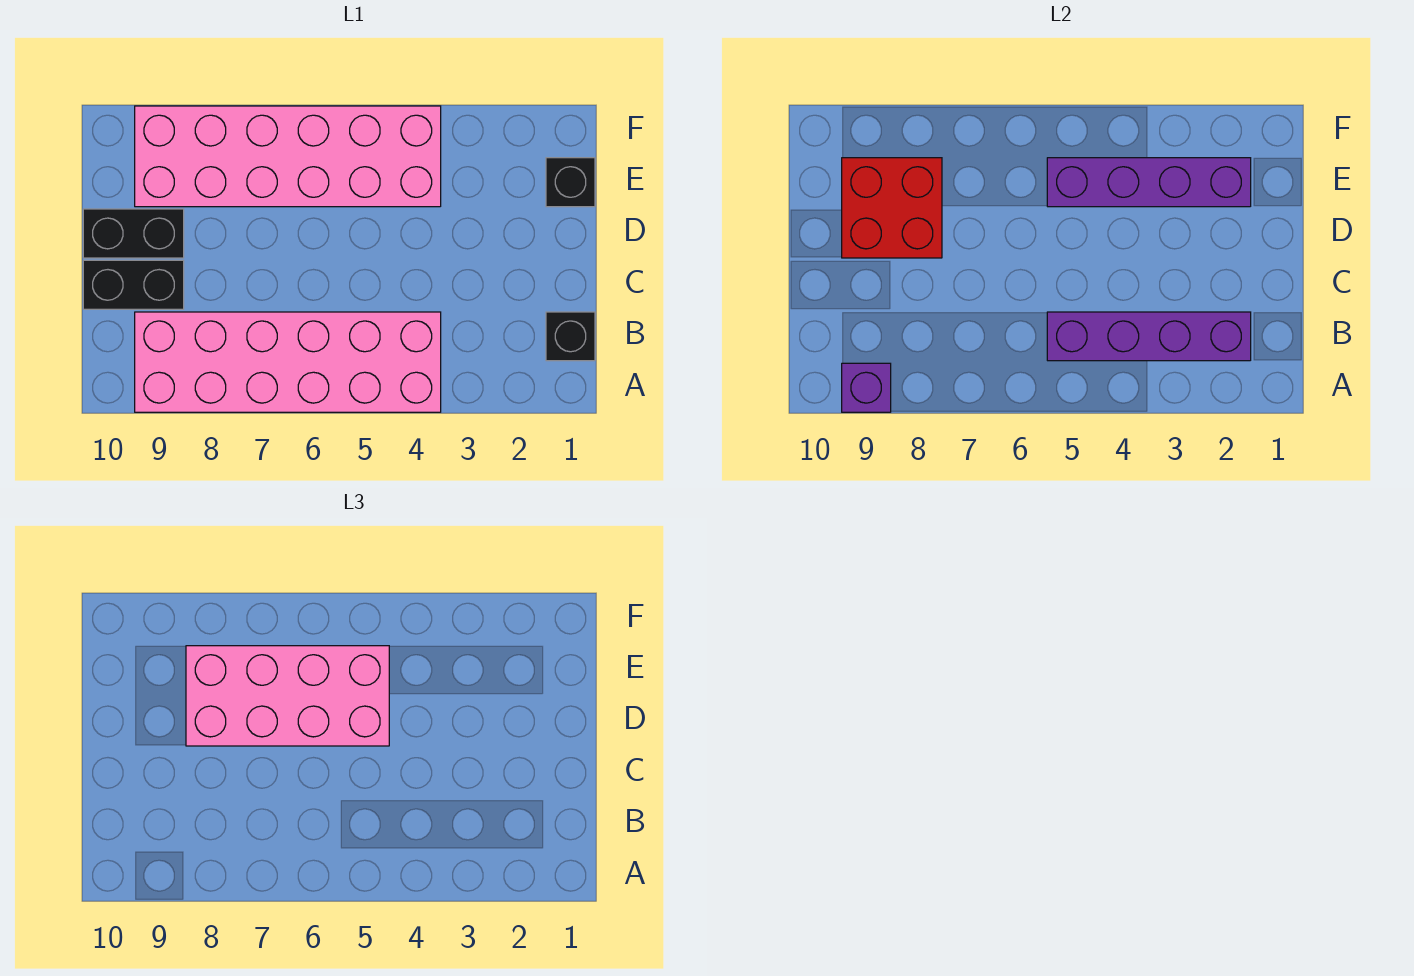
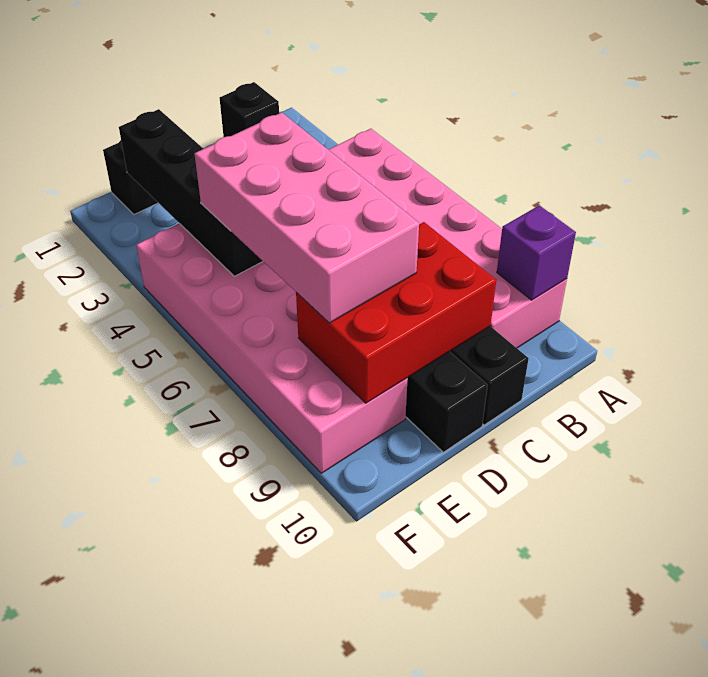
purple brick B2:B5 level 2 -> none
red brick D8:E9 level 2 -> red brick C8:E9 level 2
purple brick E2:E5 level 2 -> black brick E2:E5 level 2

